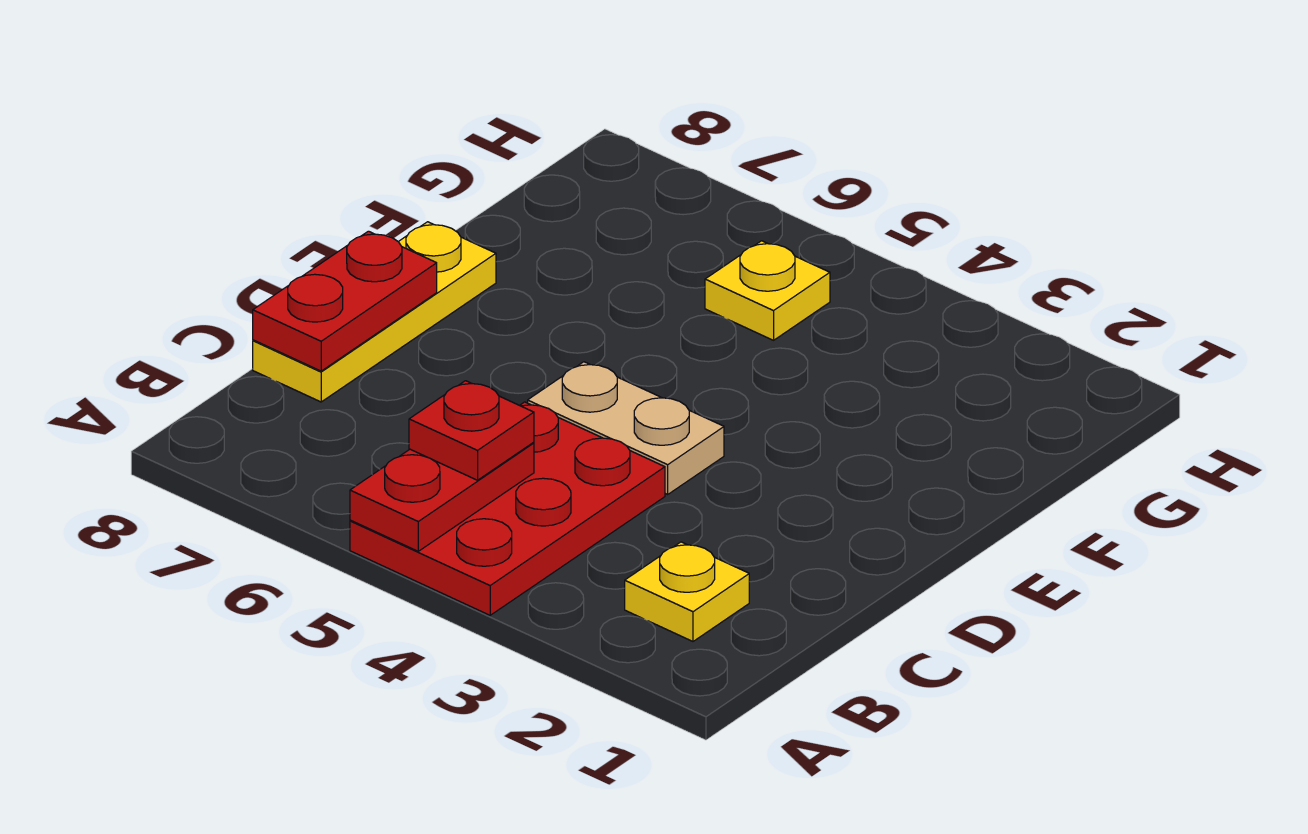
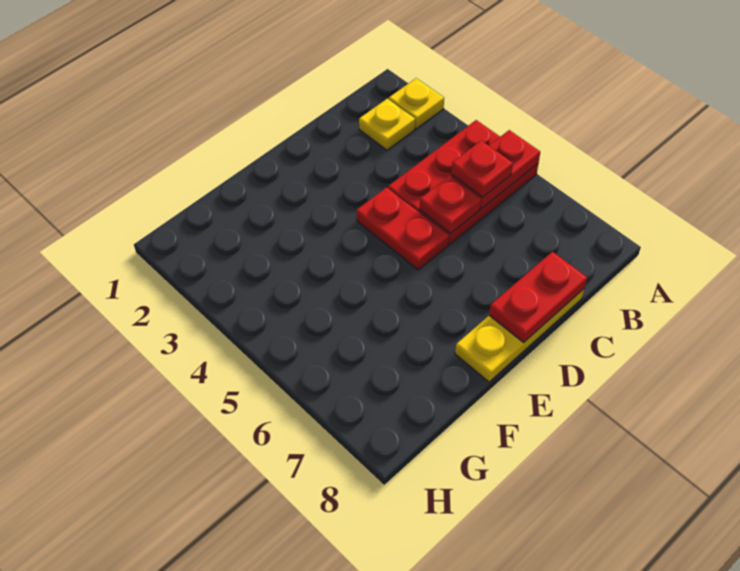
none -> red plate C5 level 2
tan plate D4:D5 level 1 -> red plate D4:D5 level 1
yellow plate G5 level 1 -> yellow plate A2 level 1

